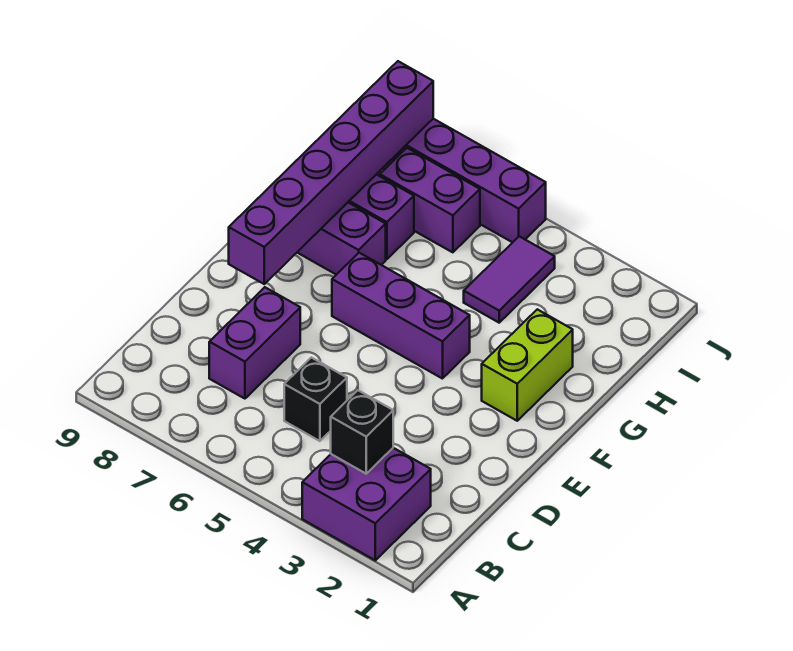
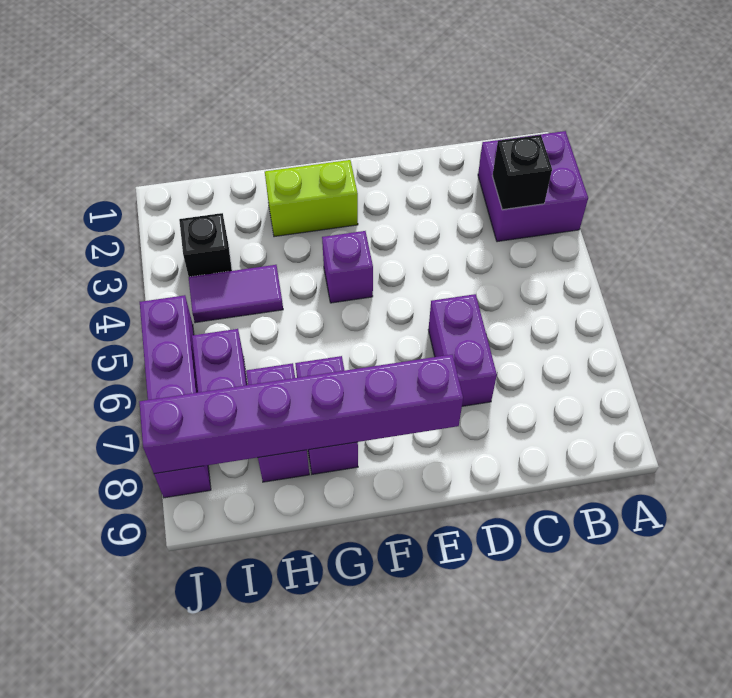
black brick C5 level 1 -> black brick I3 level 1
purple brick C7:D7 level 1 -> purple brick D6:D7 level 1
purple brick F4:F6 level 1 -> purple brick F4 level 1

